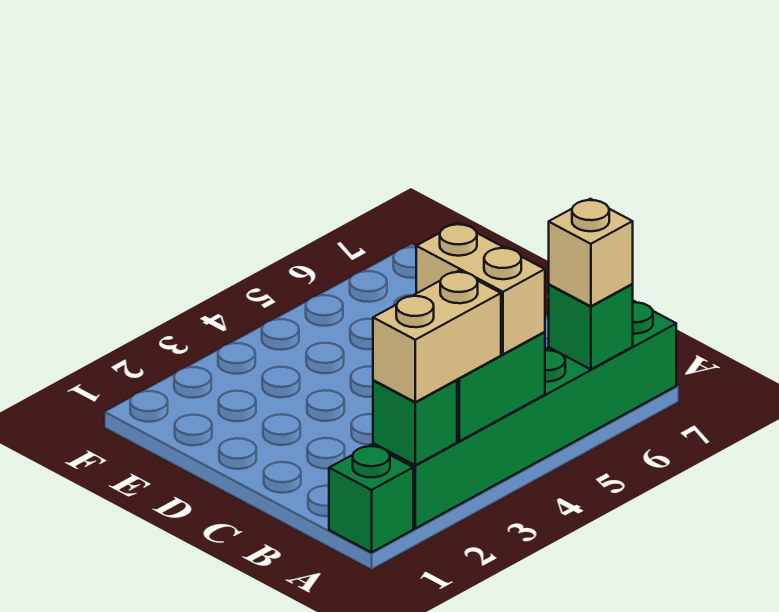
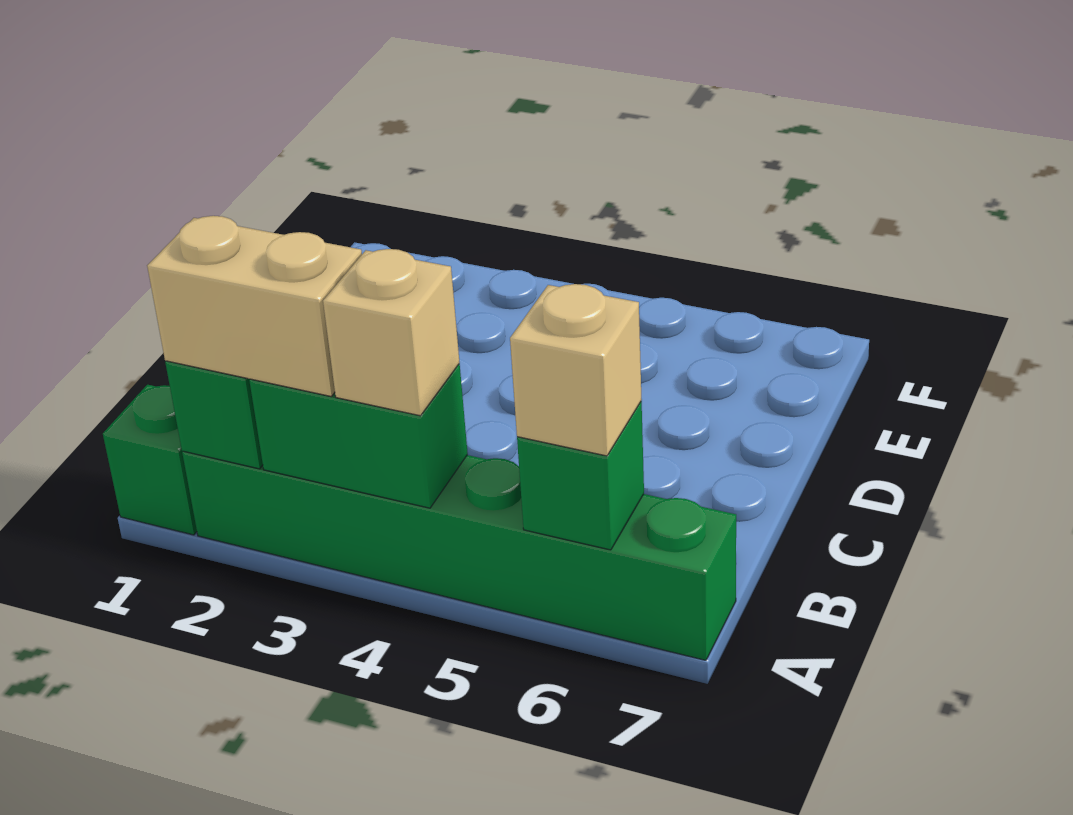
tan brick A4:B4 level 3 -> tan brick A4 level 3

